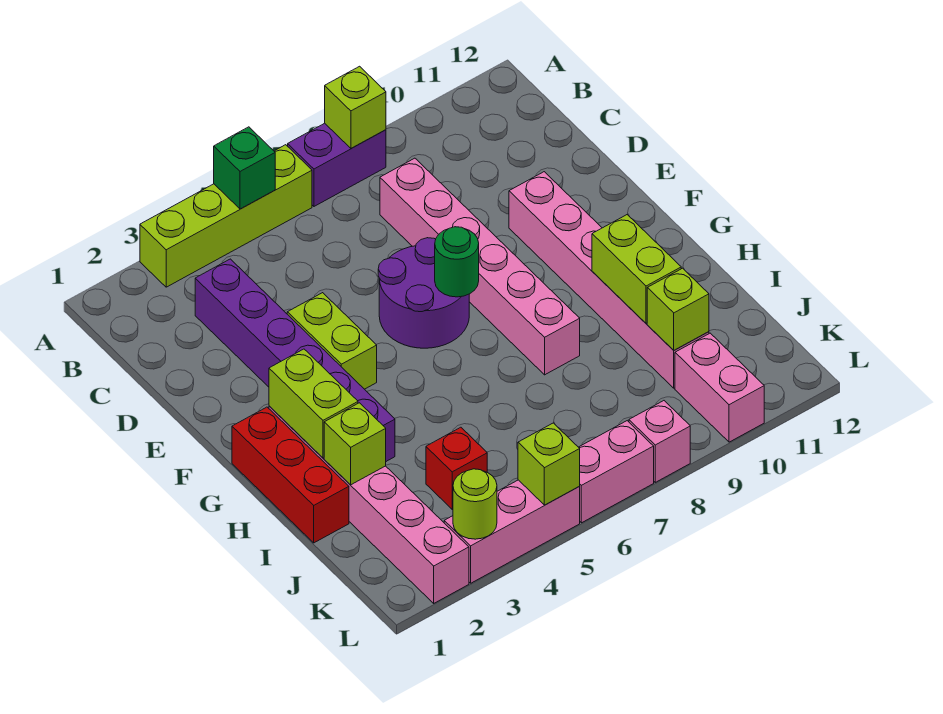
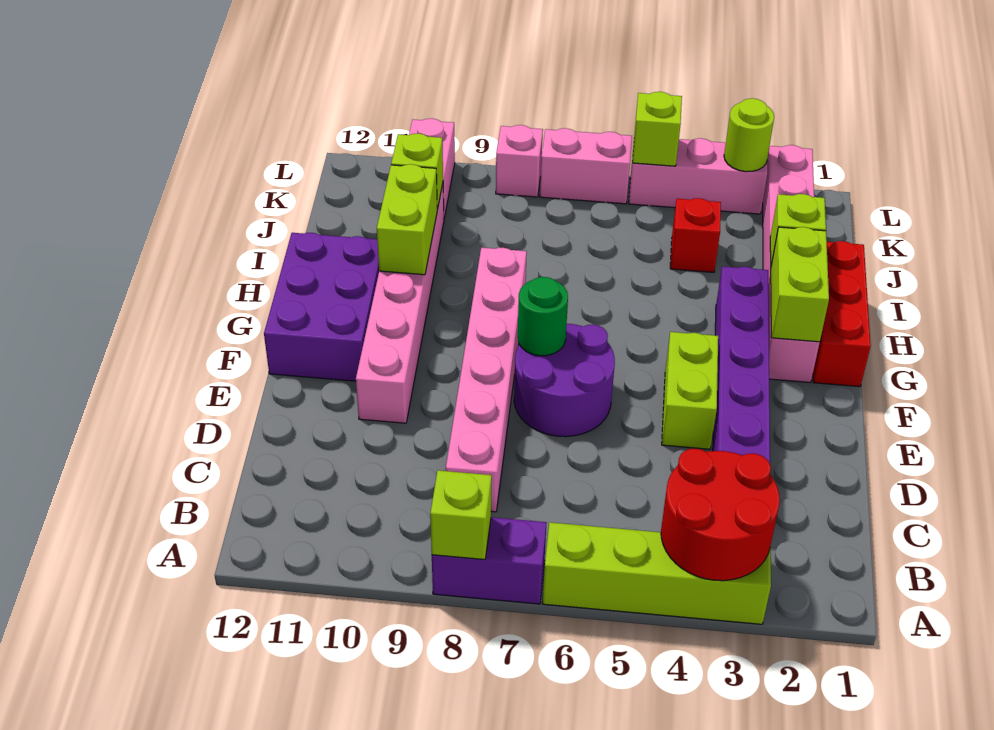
none -> red round brick A3:B4 level 2
green brick A5 level 2 -> none
none -> purple brick F11:H12 level 1

